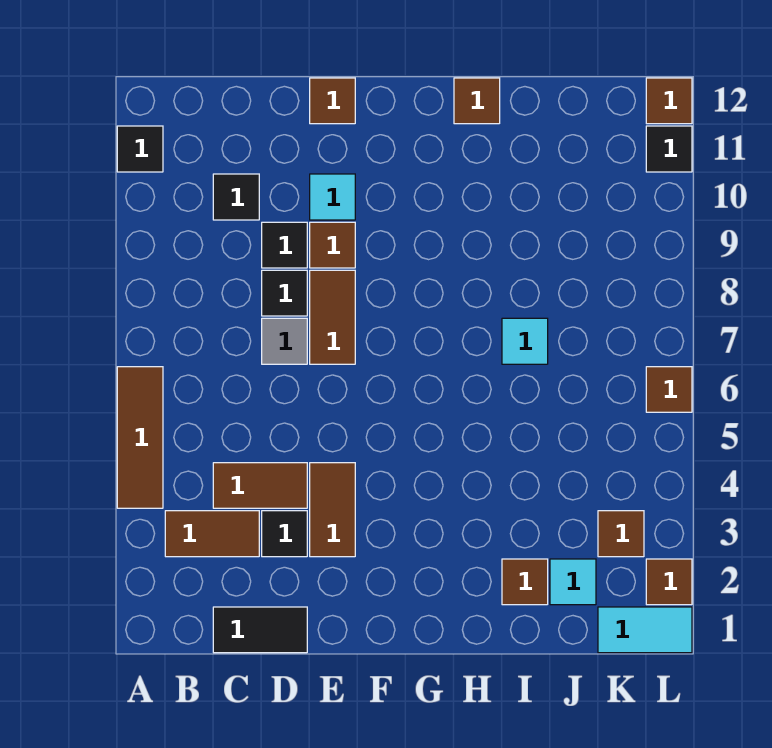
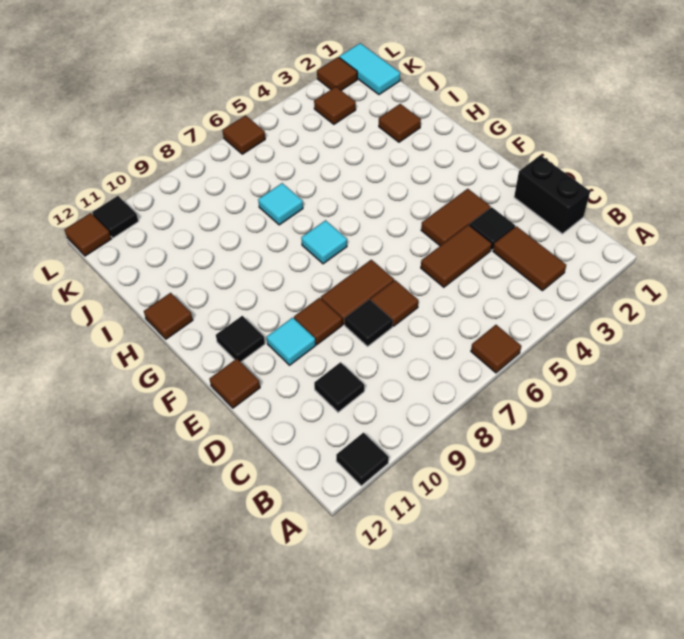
brown tile A4:A6 level 1 -> brown tile A6 level 1
black tile C1:D1 level 1 -> black brick C1:D1 level 1
brown tile C4:D4 level 1 -> brown tile D4:D5 level 1
grey tile D7 level 1 -> brown tile D7 level 1
black tile D9 level 1 -> black tile F11 level 1
cyan tile J2 level 1 -> cyan tile G7 level 1

